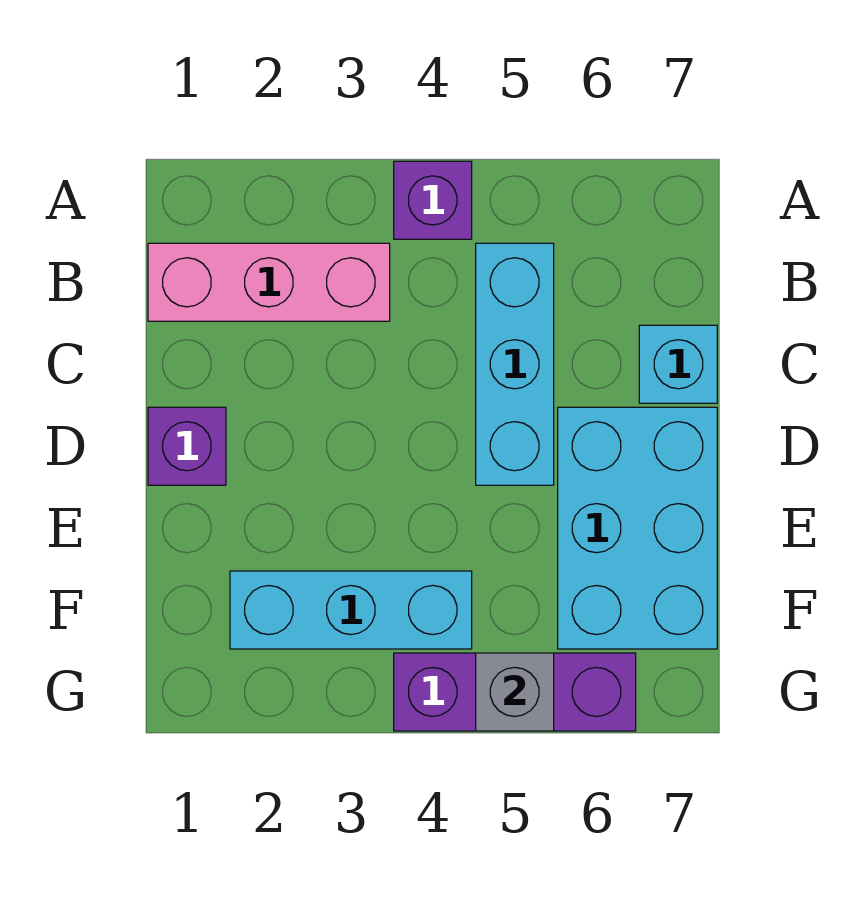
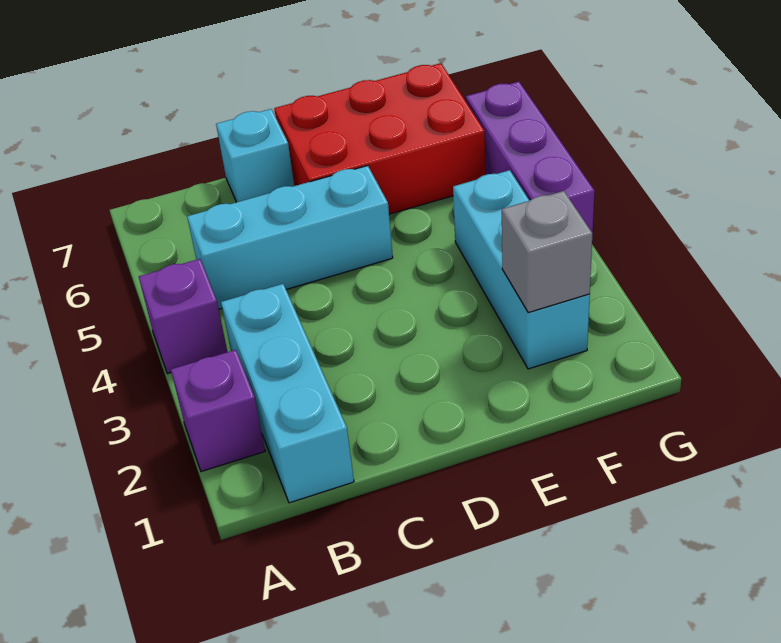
pink brick B1:B3 level 1 -> cyan brick B1:B3 level 1
purple brick D1 level 1 -> purple brick A2 level 1
cyan brick D6:F7 level 1 -> red brick D6:F7 level 1
grey brick G5 level 2 -> grey brick F2 level 2

